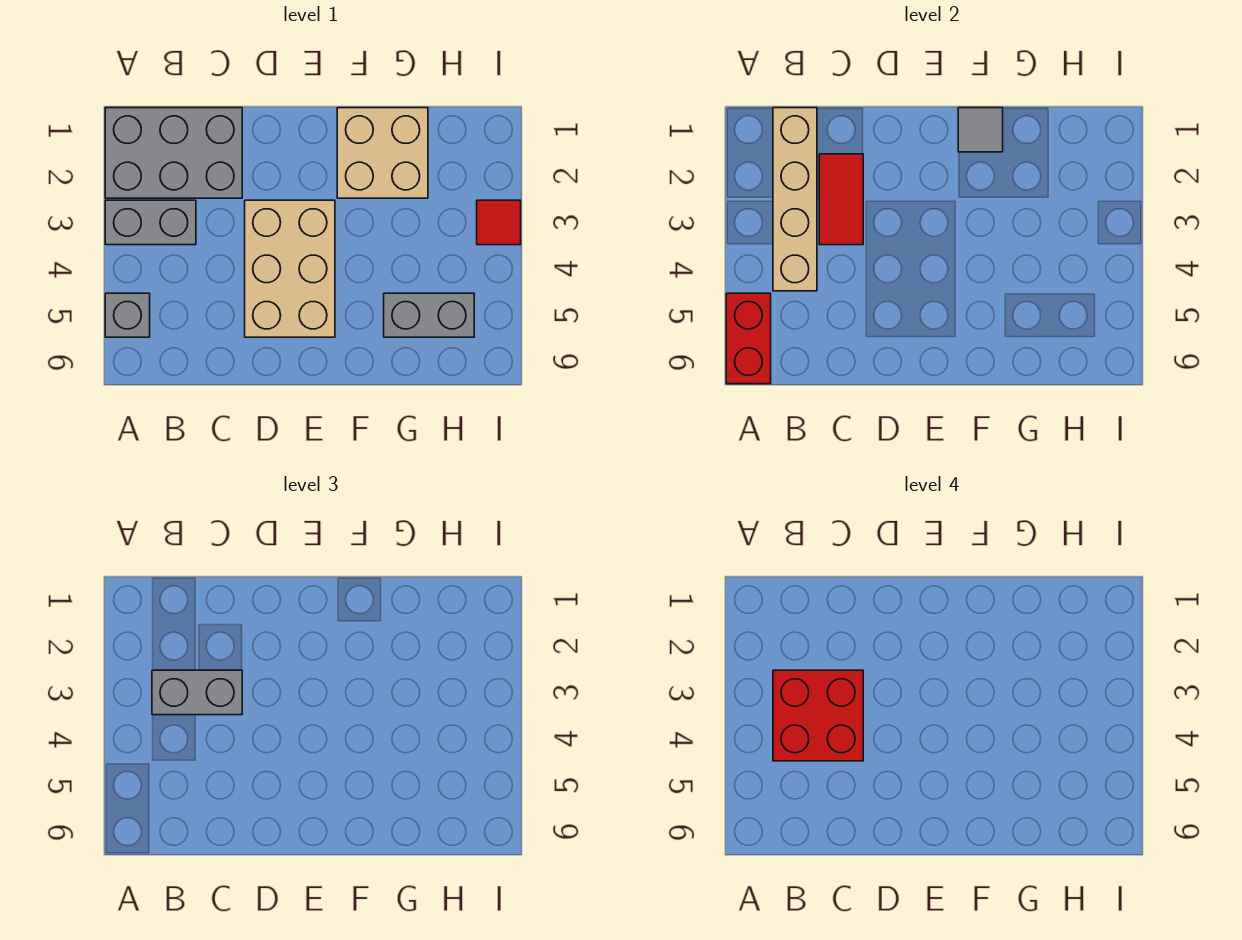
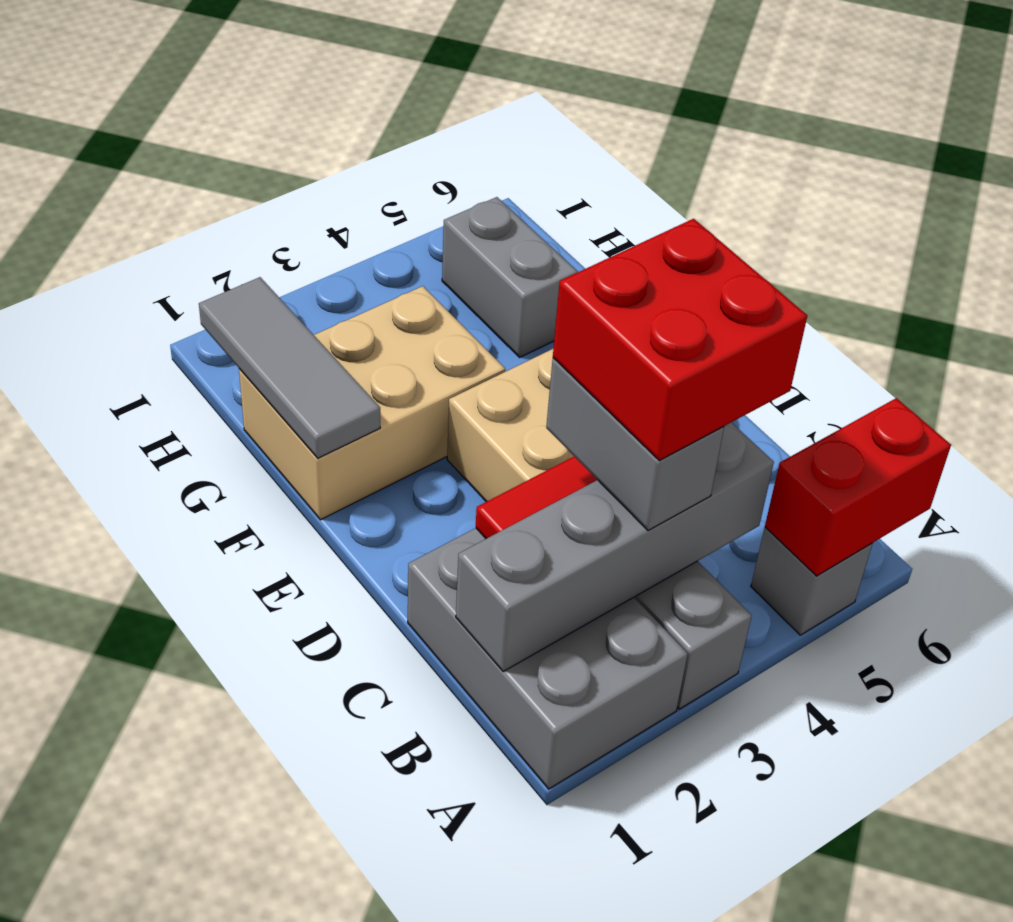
tan brick B1:B4 level 2 -> grey brick B1:B4 level 2
tan brick F1:G2 level 1 -> tan brick F1:G3 level 1
grey tile F1 level 2 -> grey tile F1:H1 level 2
red tile I3 level 1 -> none

